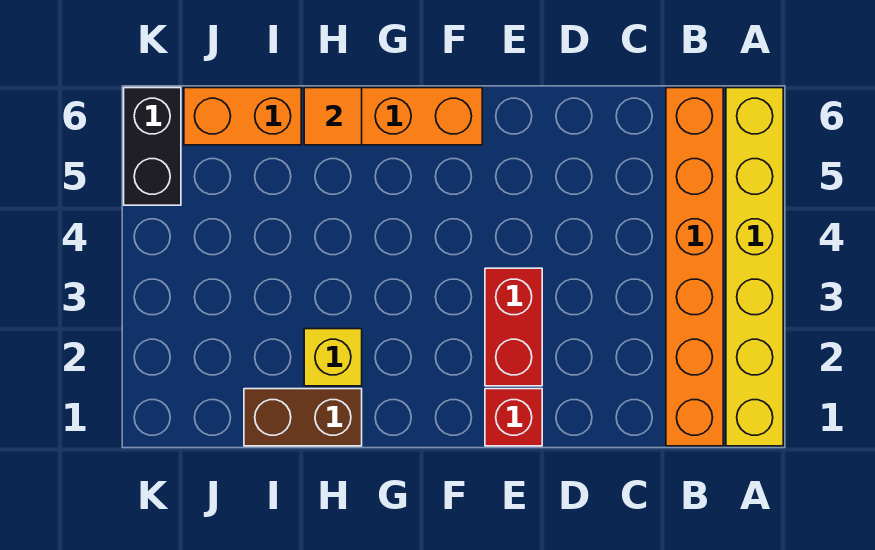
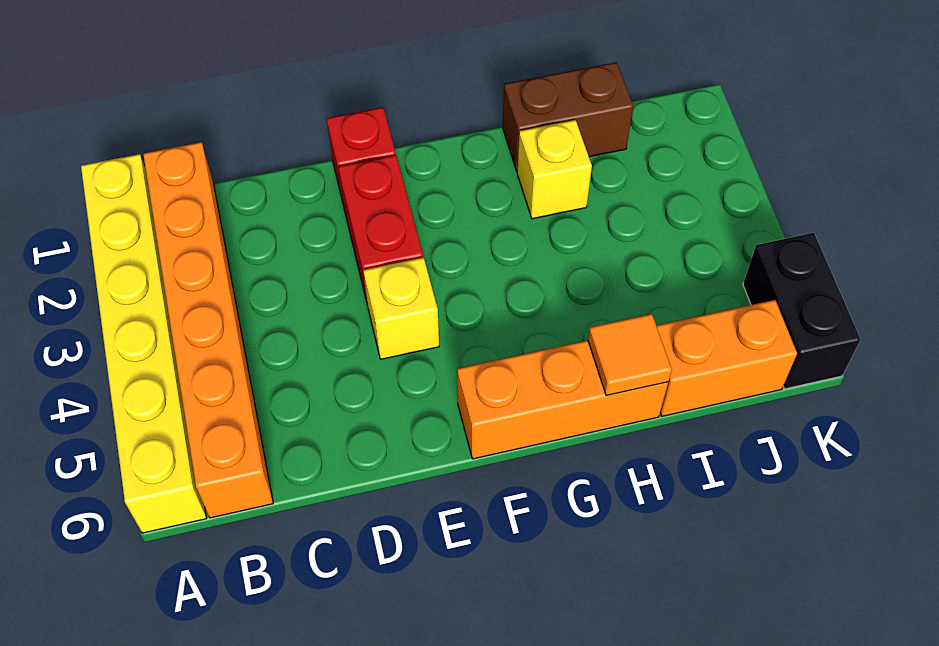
none -> yellow brick E4 level 1

